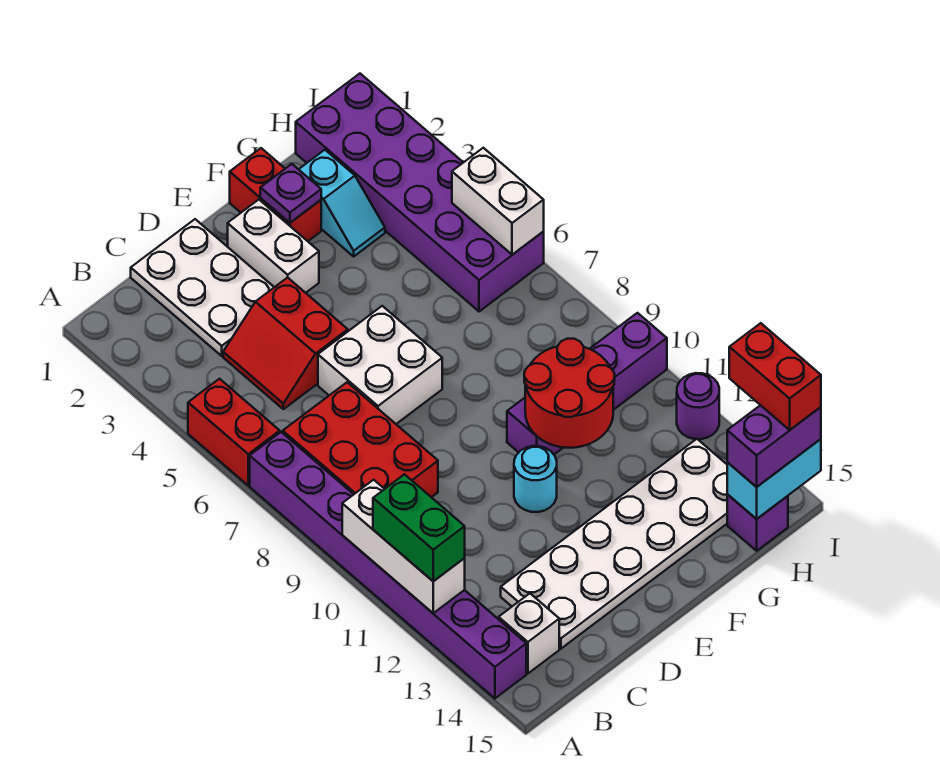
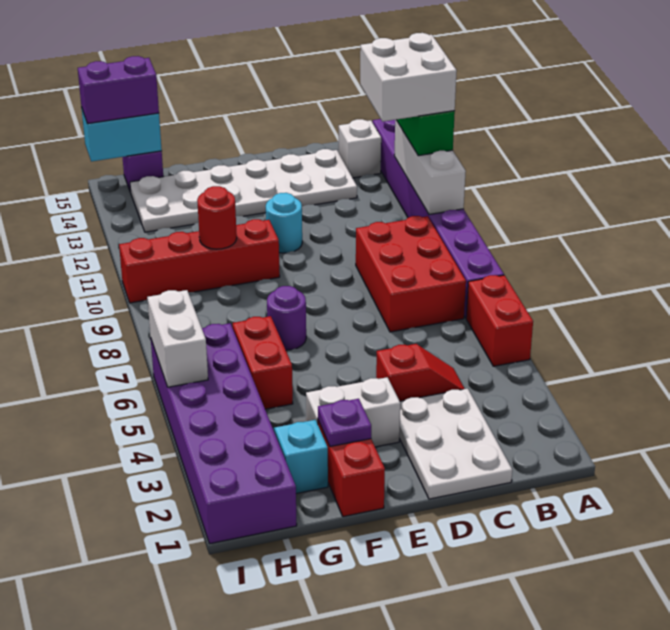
red slope C4:D5 level 1 top D -> red slope C4:D4 level 1 top D
white brick D6:E7 level 1 -> white brick A11:B12 level 4
white brick E2:E3 level 1 -> white brick E3:F3 level 1
purple brick F10:I10 level 1 -> red brick F10:I10 level 1
red round brick F10:G11 level 2 -> red round brick G10 level 2
purple round brick I12 level 1 -> purple round brick F7 level 1
red brick I14:I15 level 4 -> red brick G5:G6 level 1

